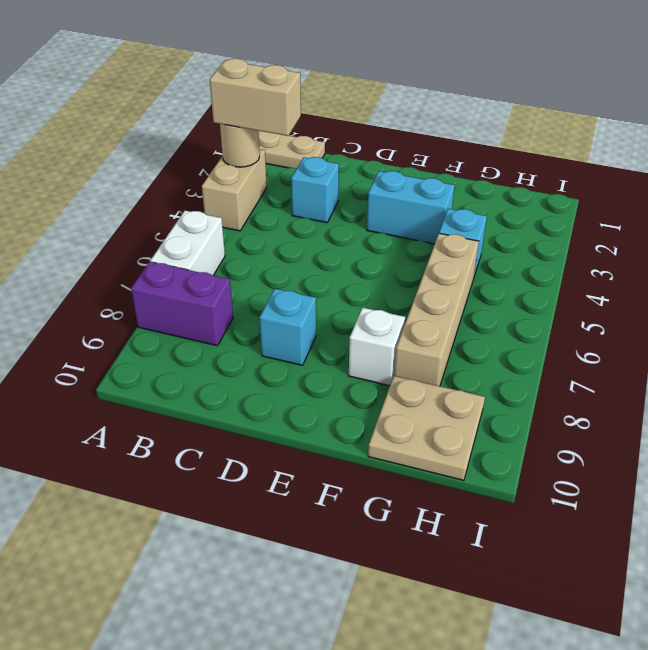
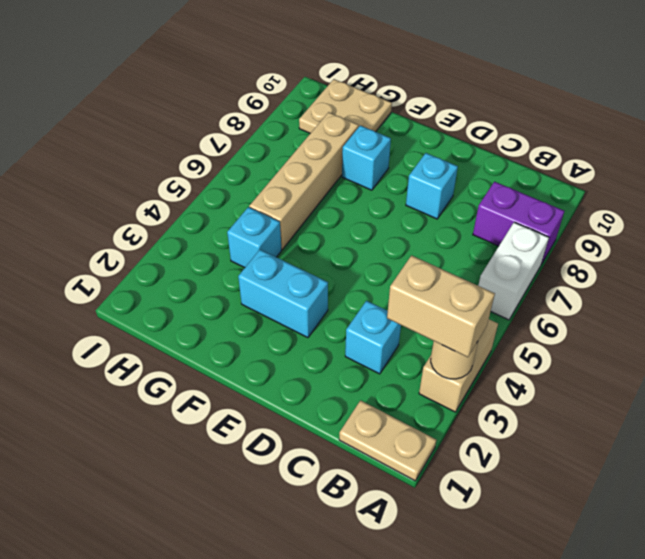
white brick F8 level 1 -> cyan brick F8 level 1

